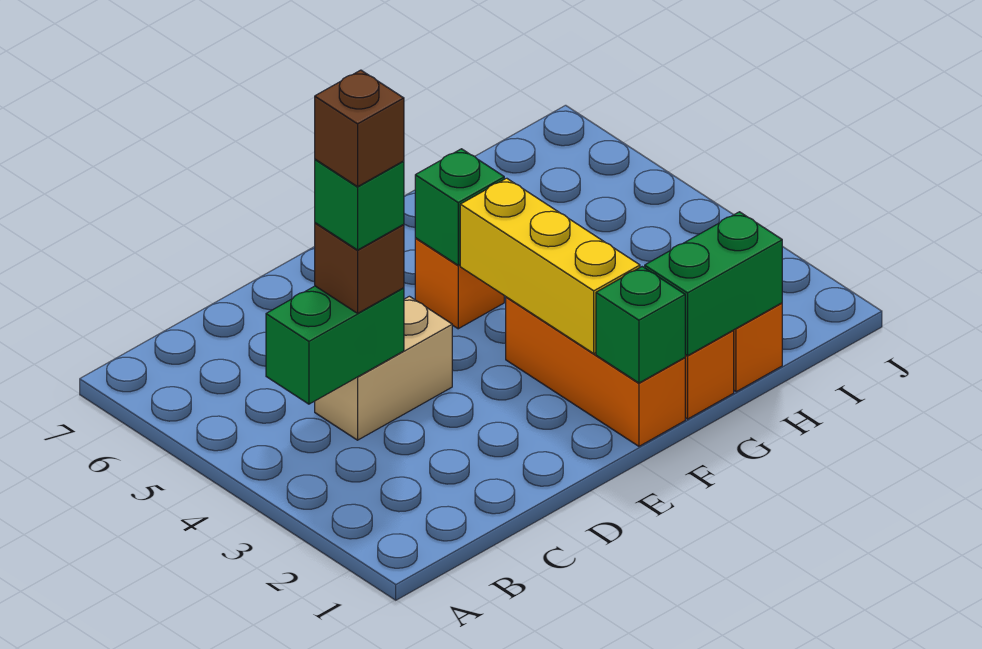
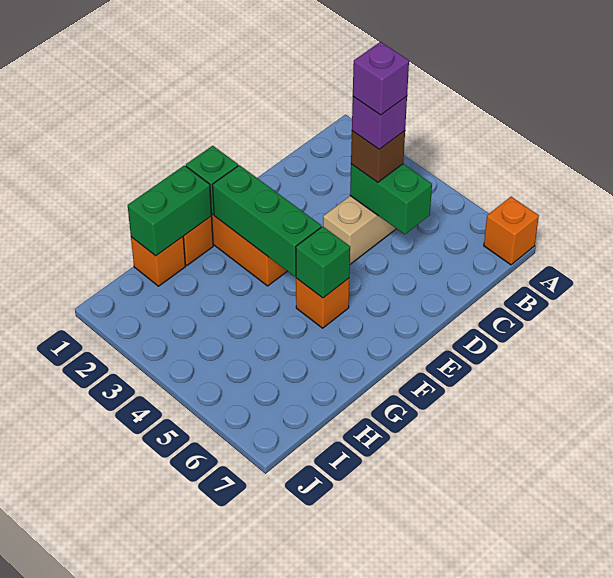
none -> orange brick A7 level 1
green brick B4:C4 level 2 -> green brick C4:C5 level 2
green brick C4 level 4 -> purple brick C4 level 4
brown brick C4 level 5 -> purple brick C4 level 5
yellow brick F2:F4 level 2 -> green brick F2:F4 level 2

